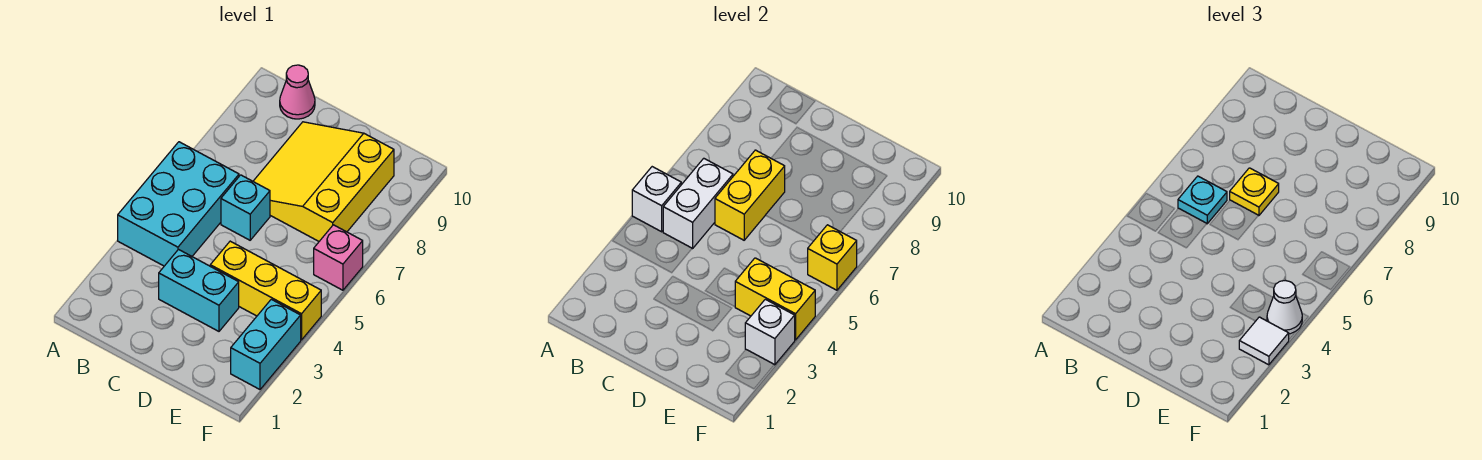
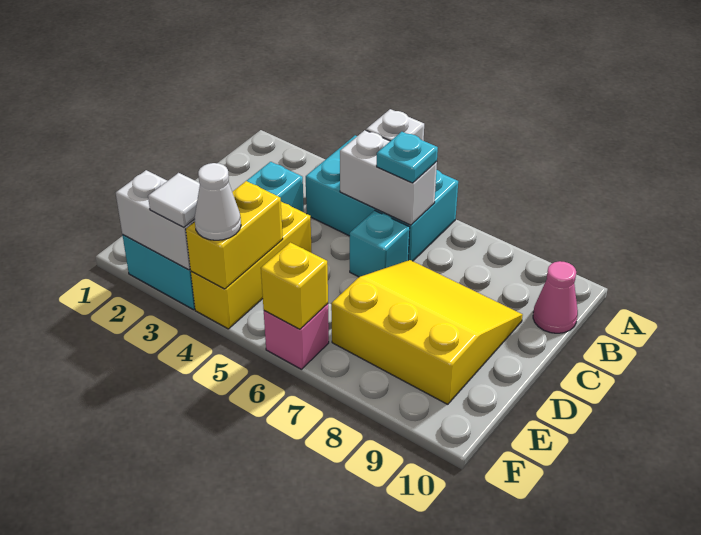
yellow brick C6:C7 level 2 -> none
yellow plate C7 level 3 -> none
white brick F3 level 2 -> white brick F2:F3 level 2

